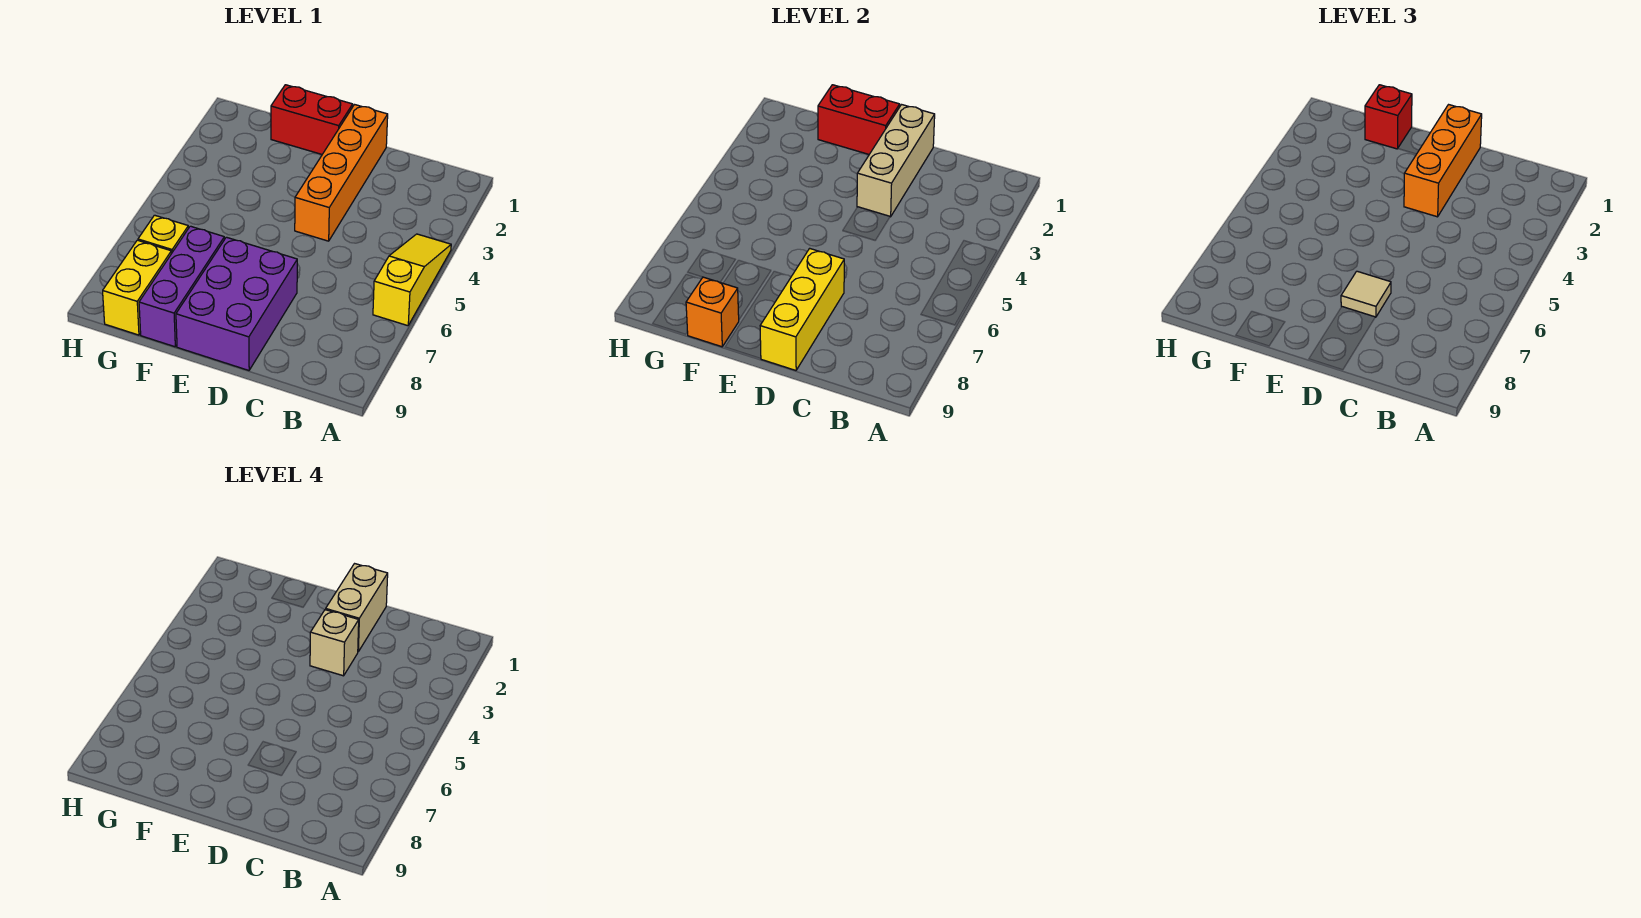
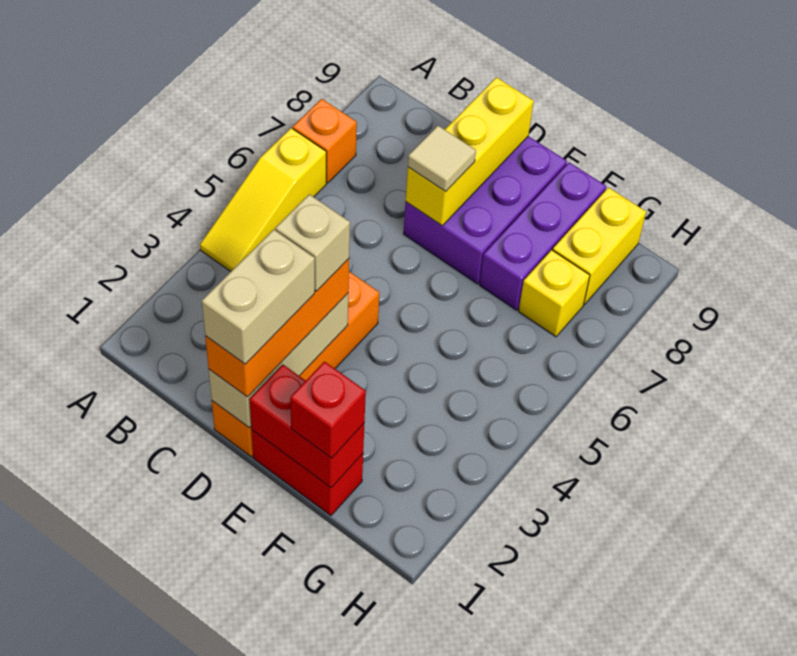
orange brick F9 level 2 -> orange brick A7 level 1

